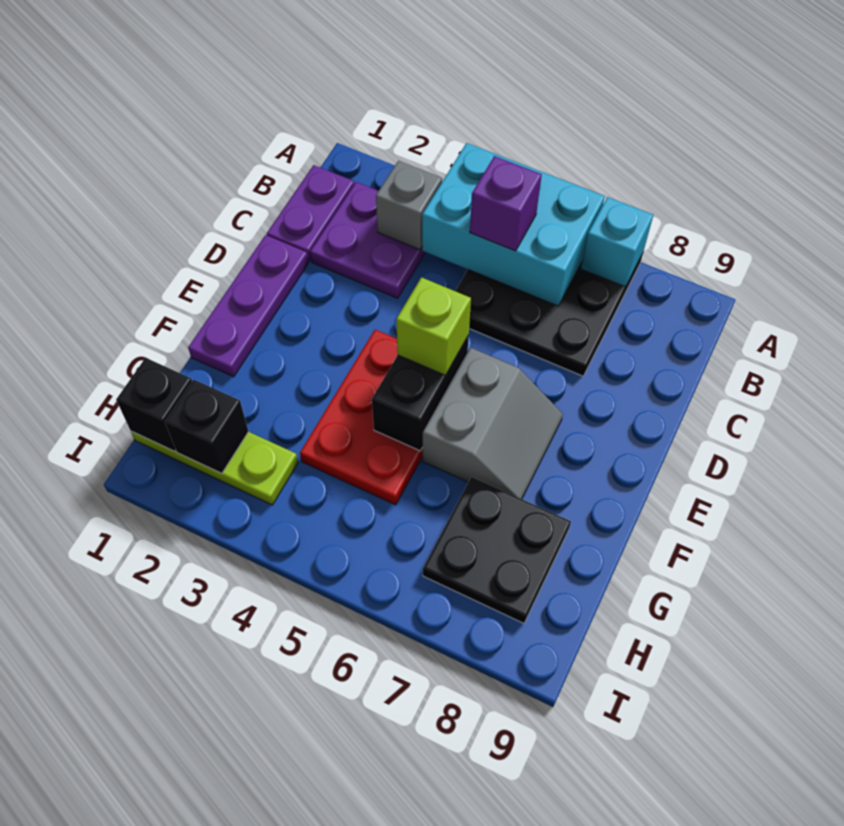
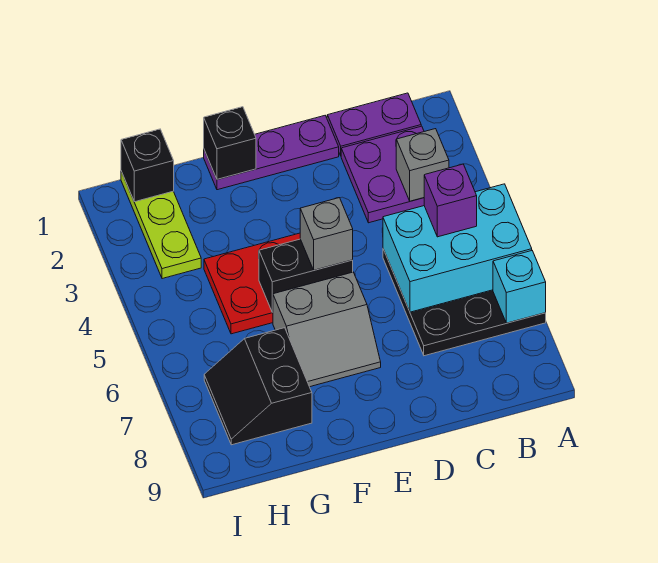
cyan brick A4:B6 level 2 -> cyan brick A5:C6 level 2
lime brick E5 level 3 -> grey brick E5 level 3
black plate G7:H8 level 1 -> black slope G7:H8 level 1 top G
black brick H2 level 2 -> black brick F1 level 2

